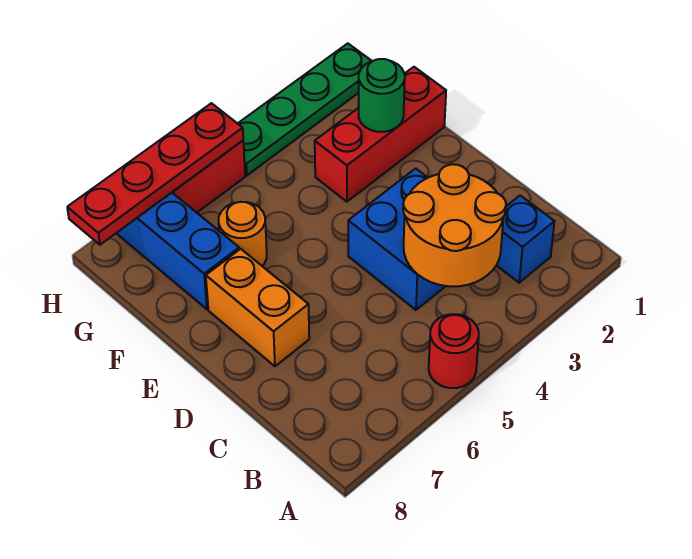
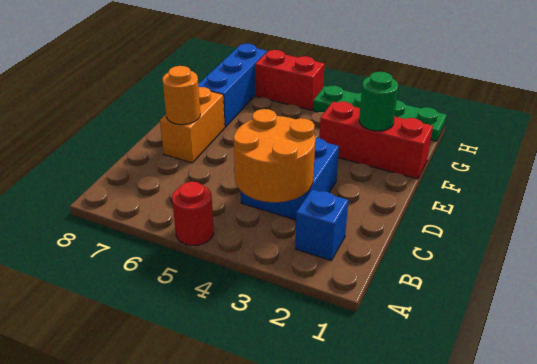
orange round brick F6 level 1 -> orange round brick D7 level 2
red plate H5:H8 level 2 -> none

